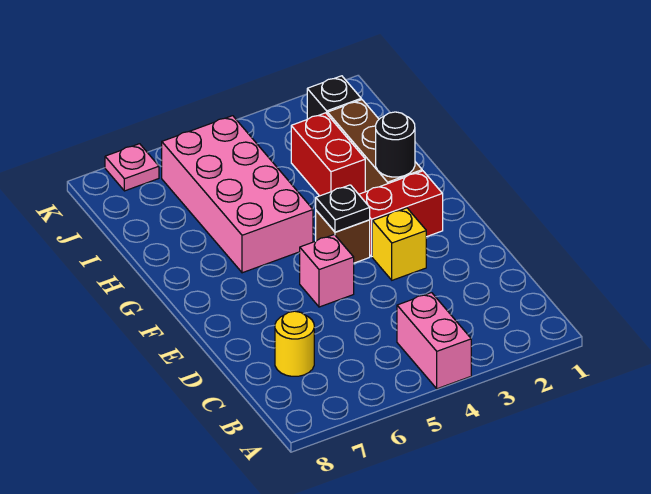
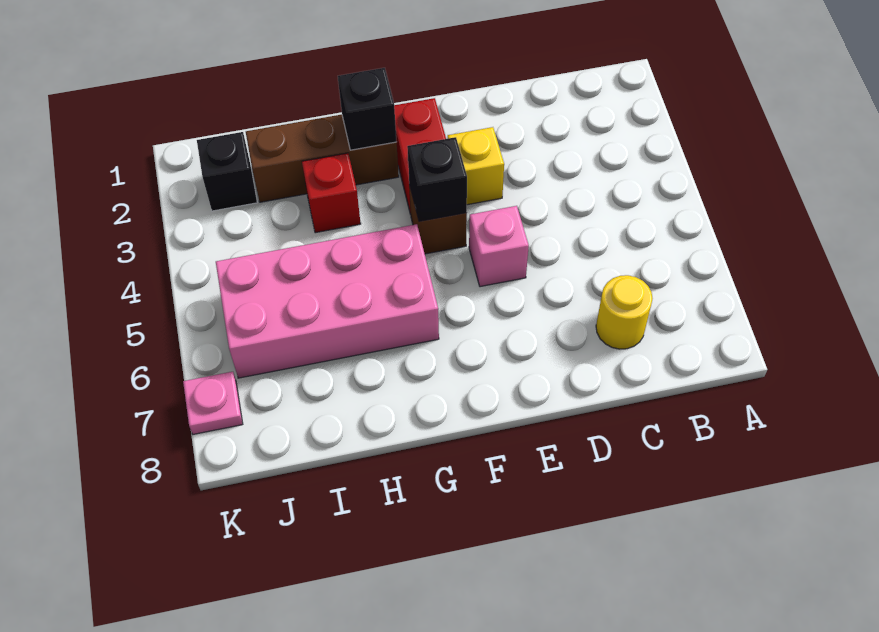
pink brick A4:B4 level 1 -> none
black plate F4 level 2 -> black brick F4 level 2
black round brick G2 level 2 -> black brick G2 level 2
red brick H3:I3 level 1 -> red brick H3 level 1

